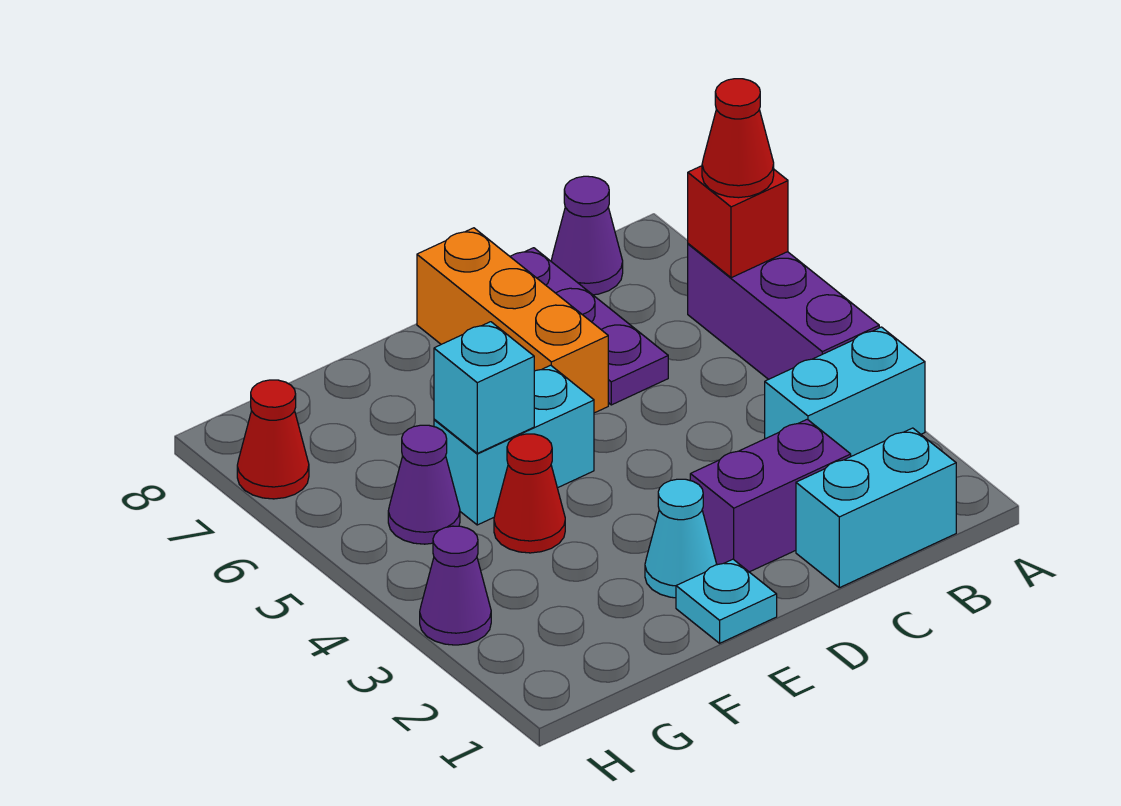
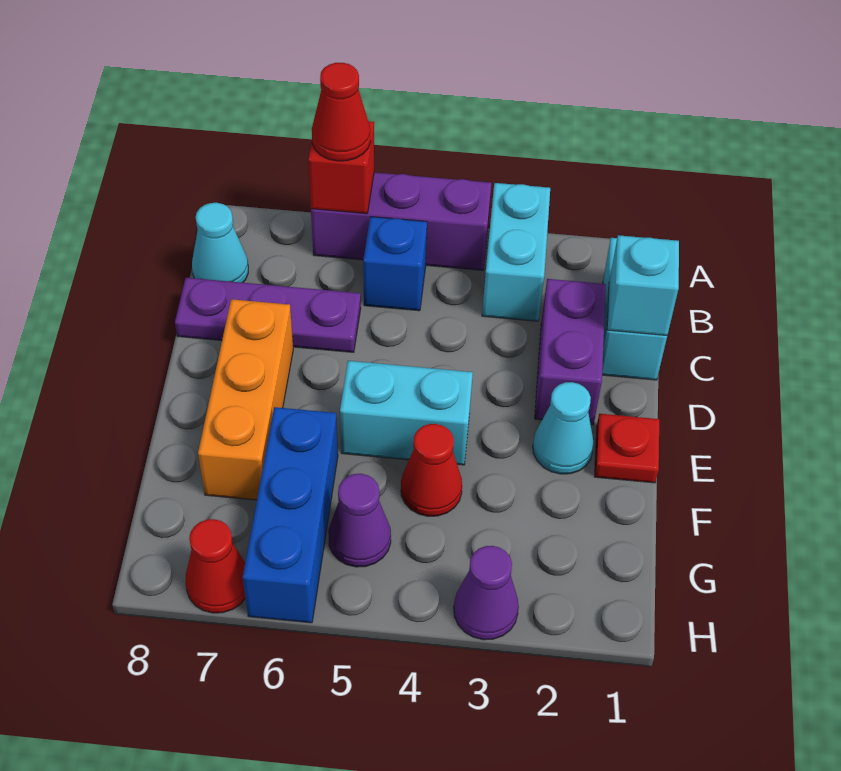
none -> blue brick B5 level 1
purple cone B8 level 1 -> cyan cone B8 level 1
orange brick D6:D8 level 1 -> orange brick D7:F7 level 1
cyan plate E1 level 1 -> red plate E1 level 1
cyan brick E5:F5 level 1 -> cyan brick E4:E5 level 1
cyan brick F5 level 2 -> cyan brick C1 level 2
none -> blue brick F6:H6 level 1

